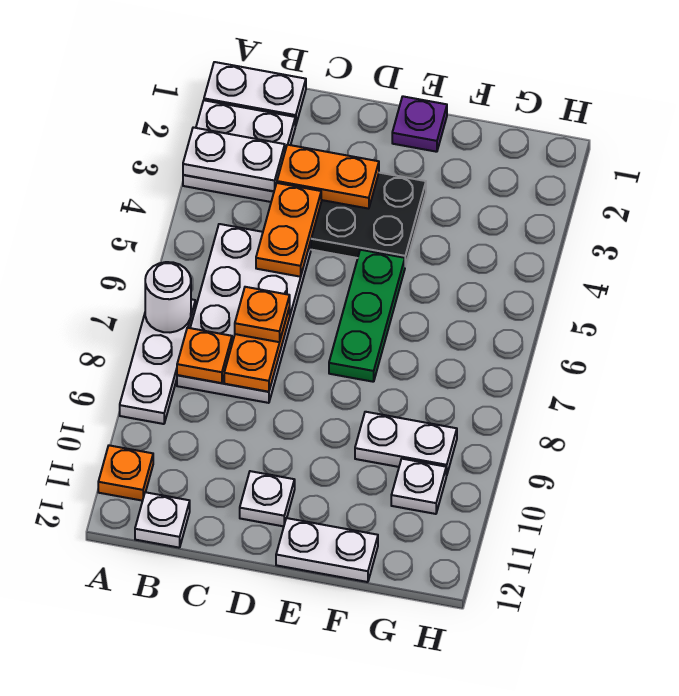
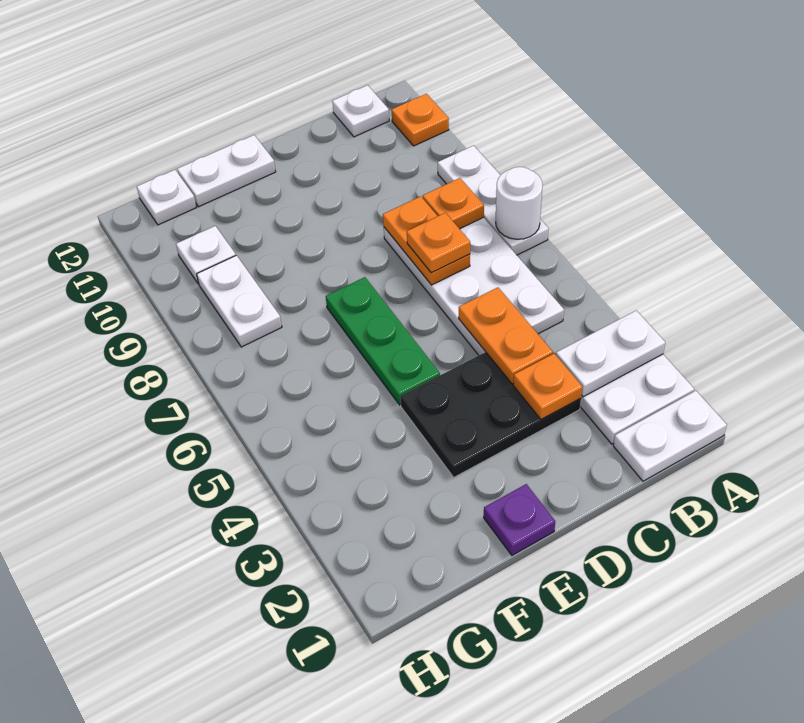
orange plate C3:D3 level 2 -> orange plate C3 level 2
white plate D11 level 1 -> white plate G12 level 1
white plate F9:G9 level 1 -> white plate G8:G9 level 1

